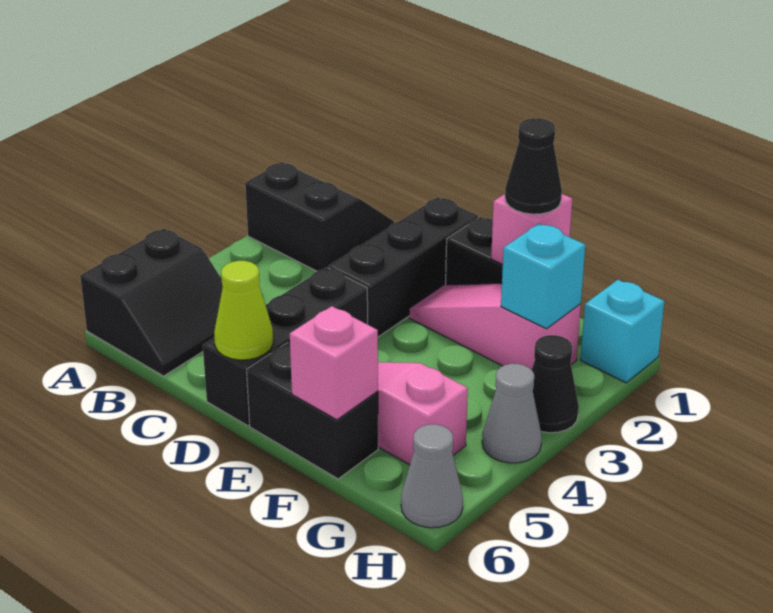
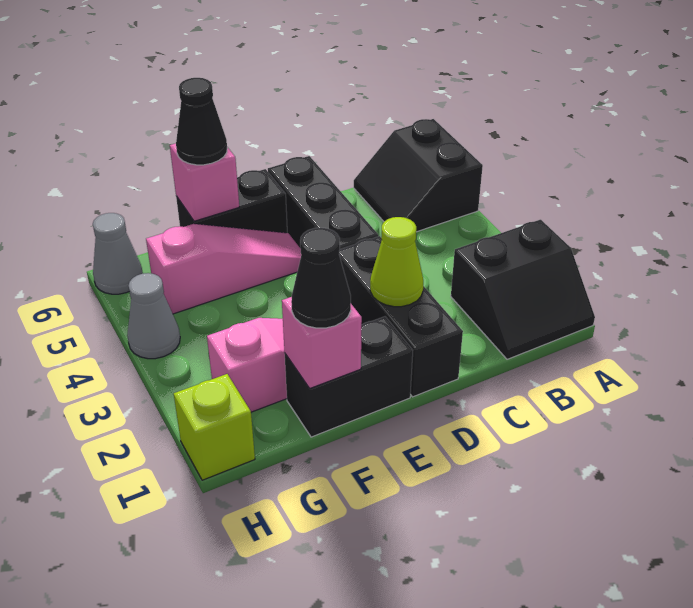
lime cone D6 level 2 -> lime cone D2 level 2
cyan brick G2 level 2 -> none
cyan brick H1 level 1 -> lime brick H1 level 1
black cone H3 level 1 -> black cone F6 level 3

